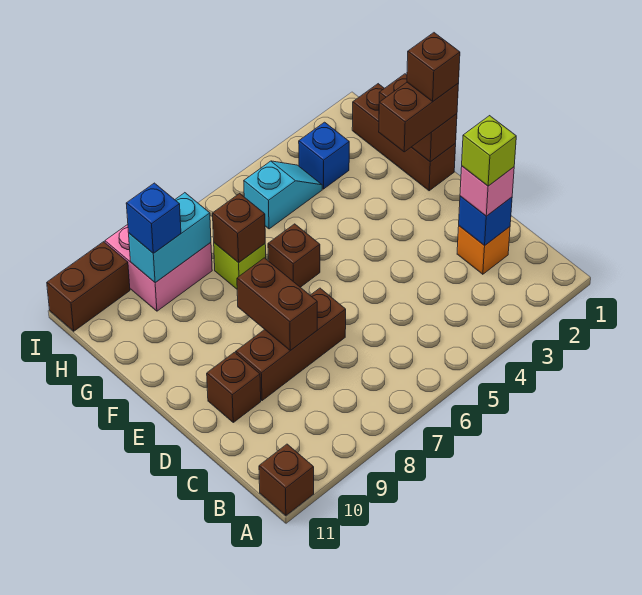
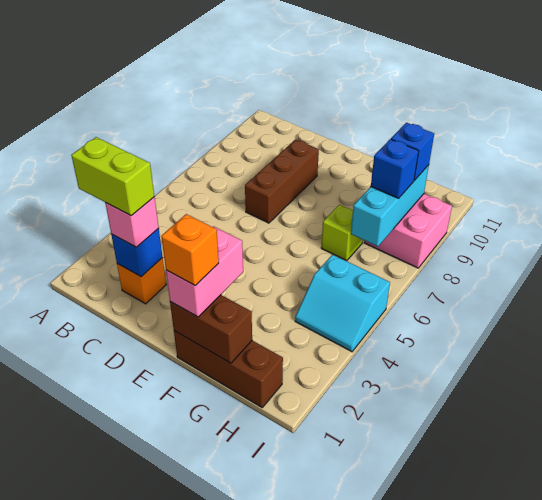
brown brick A11 level 1 -> none
lime brick C2 level 4 -> lime brick B2:C2 level 4
brown brick D8:E8 level 2 -> none
brown brick D10 level 1 -> none
brown brick F1:F2 level 3 -> pink brick F1:F2 level 3
brown brick F1 level 4 -> orange brick F1 level 4
brown brick F6 level 1 -> none
brown brick G7 level 2 -> none
blue brick H3 level 1 -> blue brick H8 level 3
cyan slope H4:H5 level 1 top 5 -> cyan slope H4:I5 level 1 top 5
cyan brick H8:H9 level 2 -> cyan brick H7:H9 level 2
brown brick I10:I11 level 1 -> none

